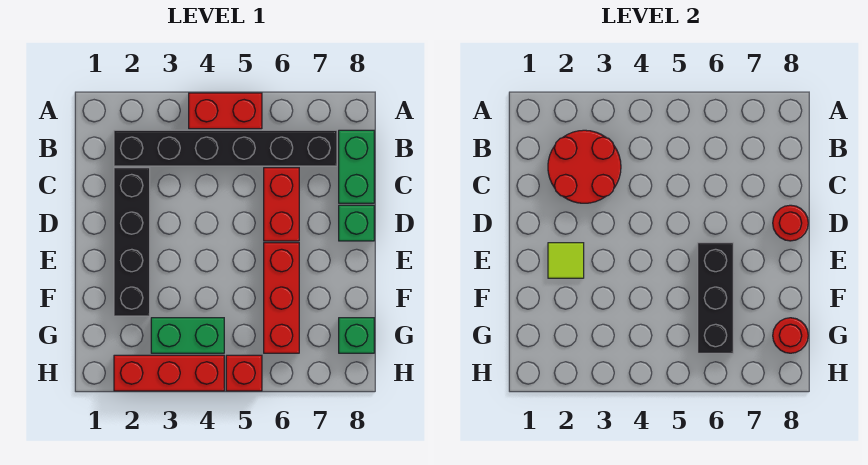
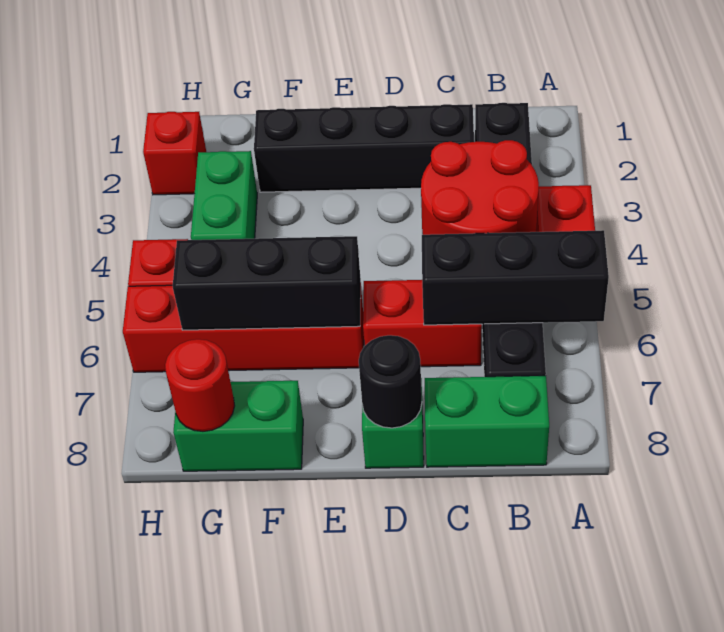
none -> black brick A6:C6 level 2
red round brick B2:C3 level 2 -> red round brick B4:C5 level 2
red round brick D8 level 2 -> black round brick D8 level 2
lime tile E2 level 2 -> none
red brick E6:G6 level 1 -> red brick E6:H6 level 1
green brick G8 level 1 -> green brick F8:G8 level 1
red brick H2:H4 level 1 -> red brick H2 level 1

